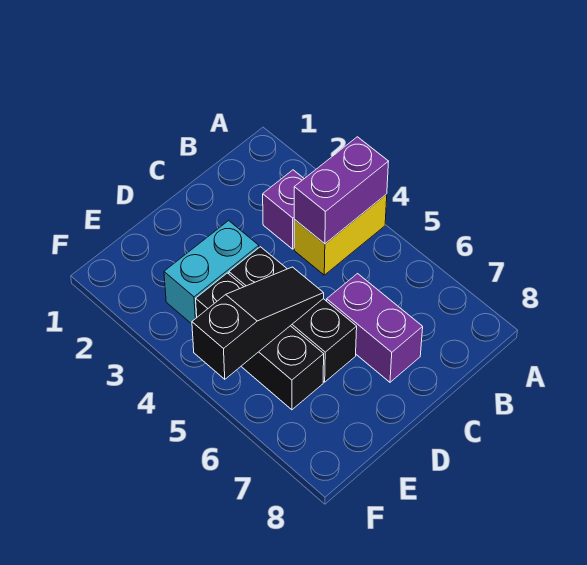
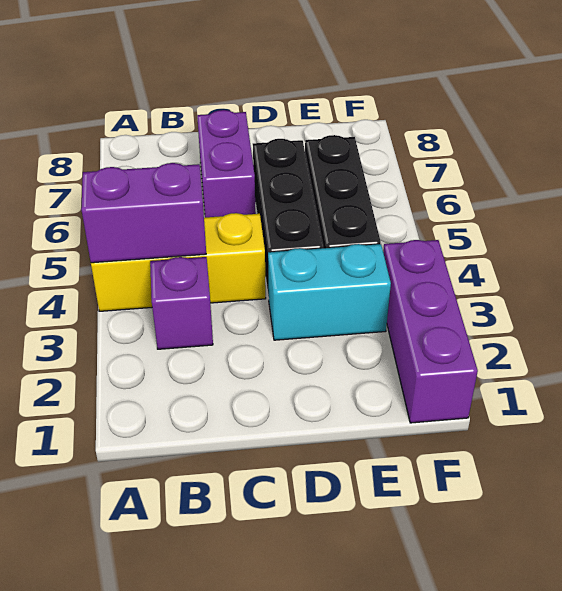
yellow brick A4:B4 level 1 -> yellow brick A4:C4 level 1
black slope D5:F5 level 2 top F -> none
none -> purple brick F1:F3 level 1

